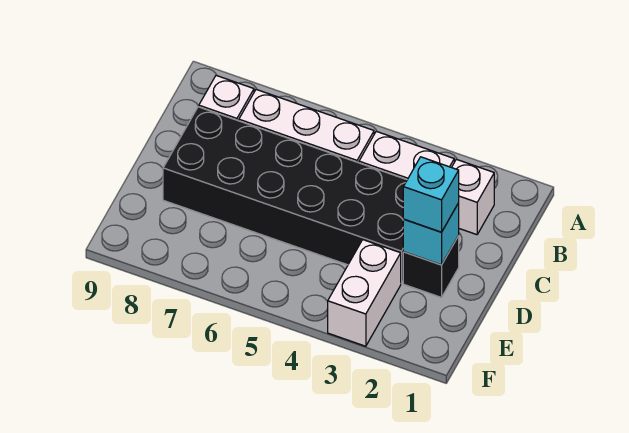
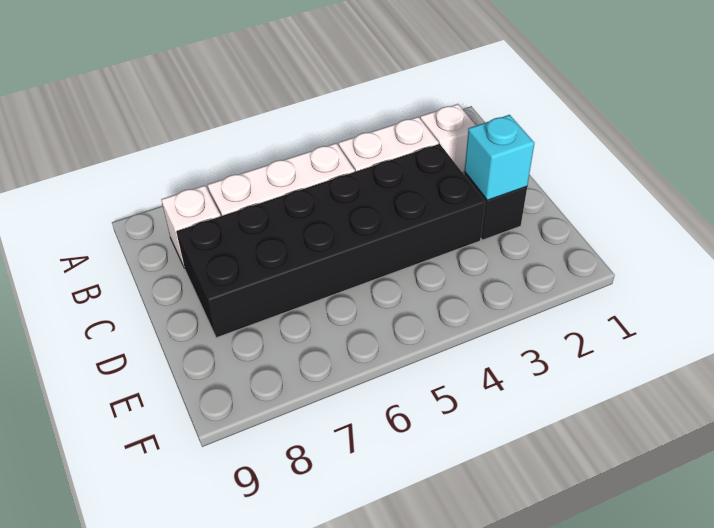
cyan brick D2 level 3 -> none
white brick E3:F3 level 1 -> none

